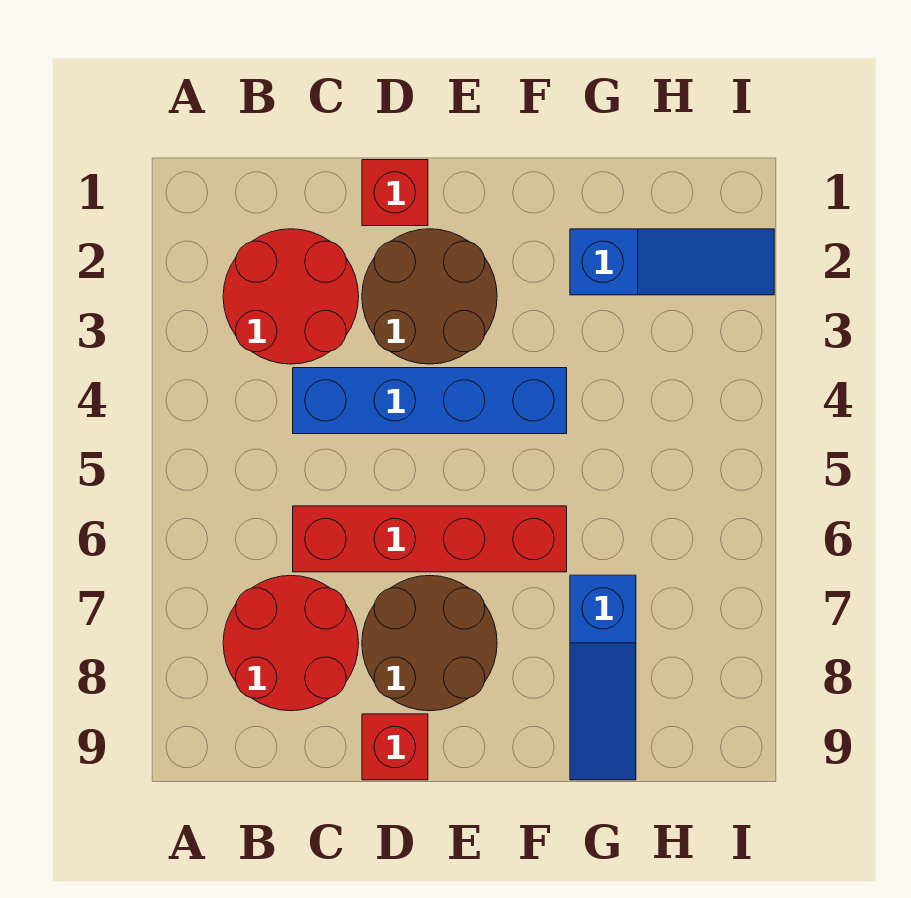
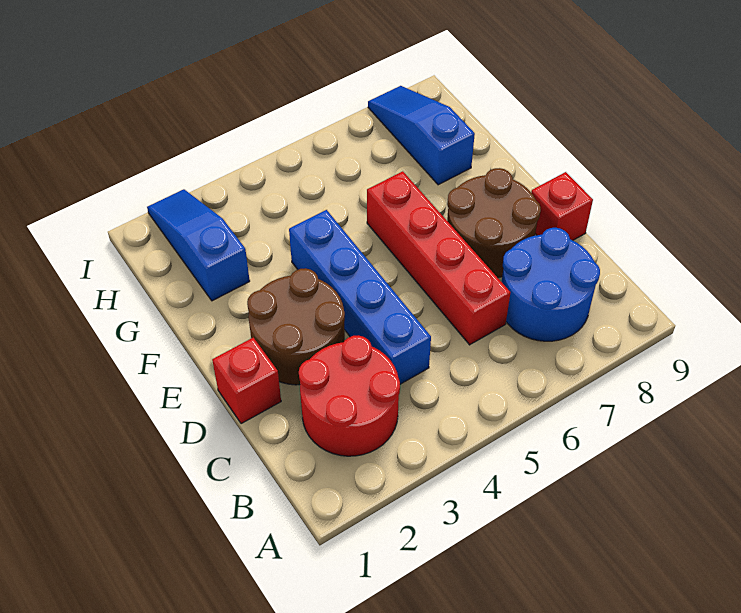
red round brick B7:C8 level 1 -> blue round brick B7:C8 level 1
blue slope G7:G9 level 1 top 7 -> blue slope G8:I8 level 1 top G

